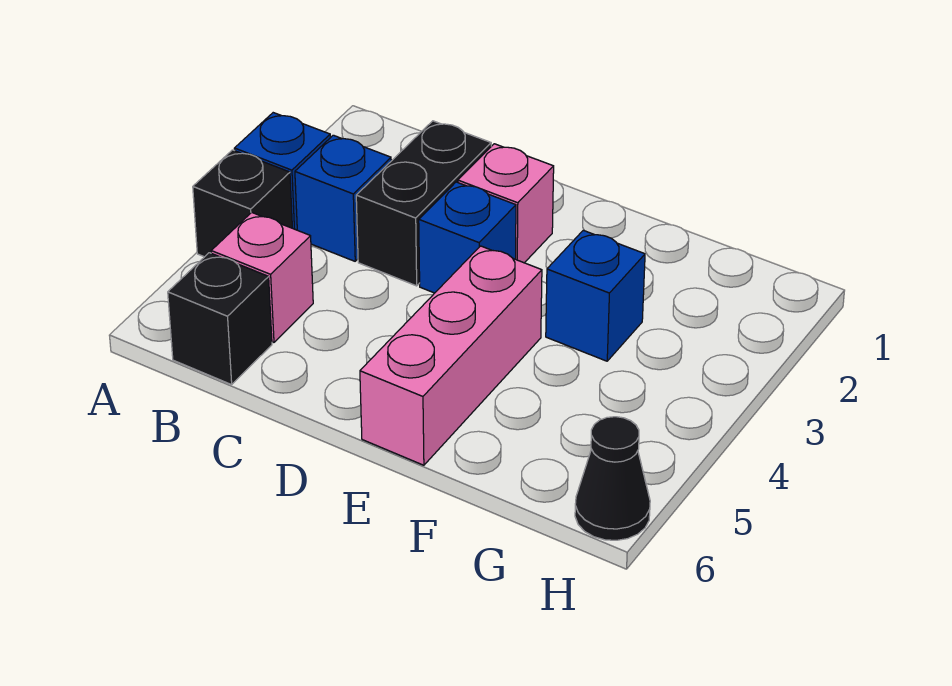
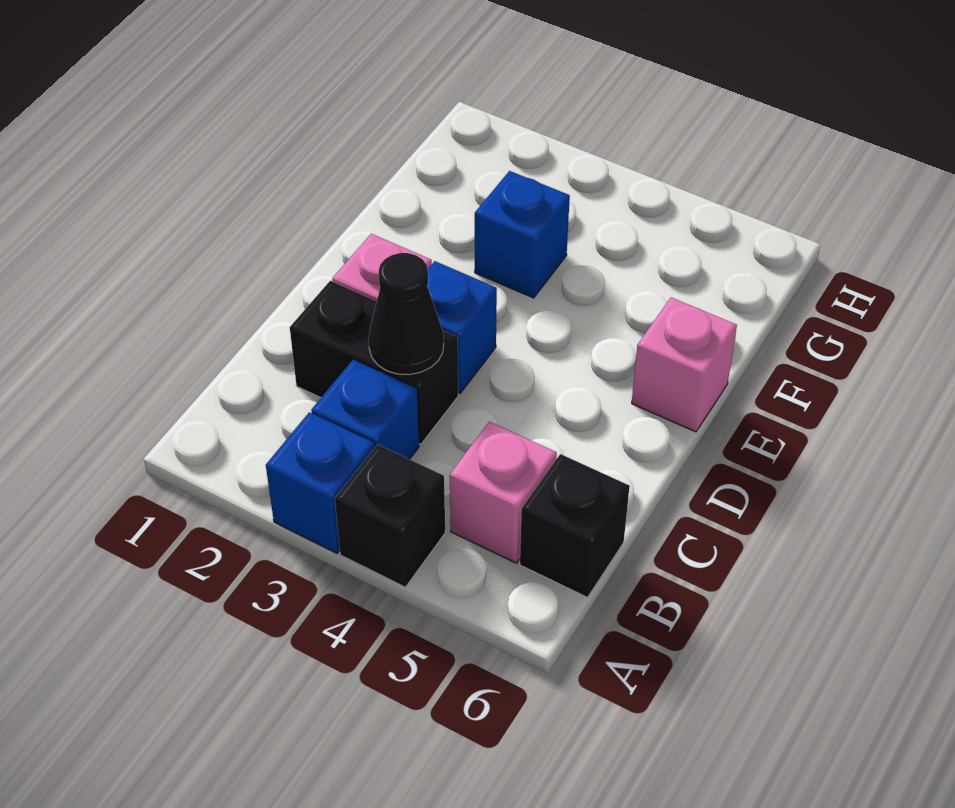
pink brick E4:E6 level 1 -> pink brick E6 level 1
black cone H6 level 1 -> black cone C3 level 2

